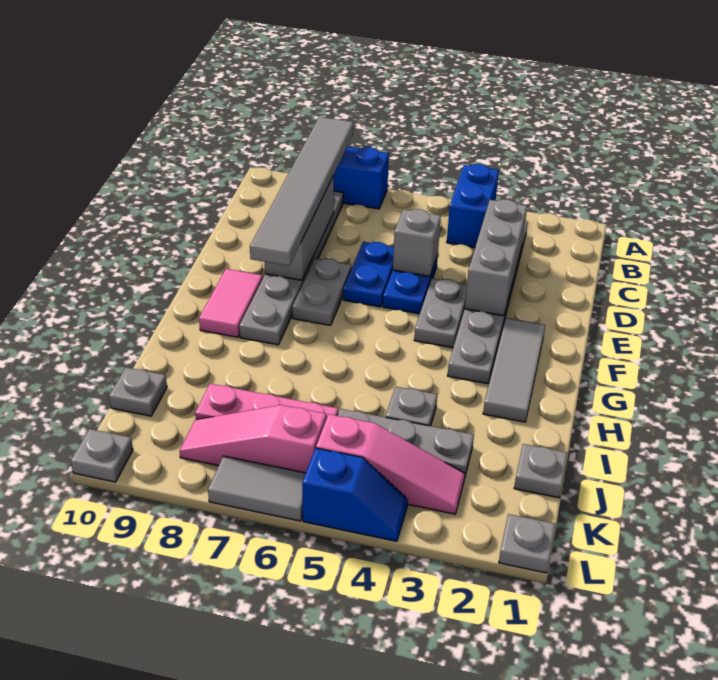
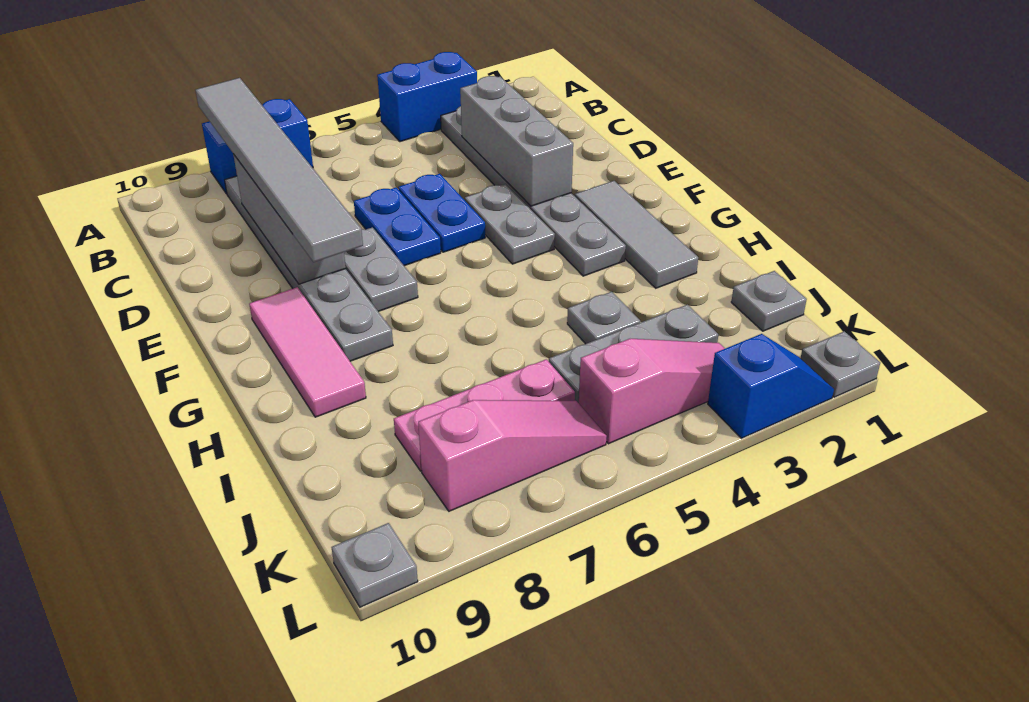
blue brick A4:B4 level 1 -> blue brick A3:A4 level 1
grey brick D5 level 2 -> none
pink tile F9:G9 level 1 -> pink tile F9:H9 level 1
grey plate J10 level 1 -> none
pink slope K6:K8 level 1 top 6 -> pink slope K6:K8 level 1 top 8
blue slope L4:L5 level 1 top 5 -> blue slope L2:L3 level 1 top 3
grey tile L6:L7 level 1 -> none

